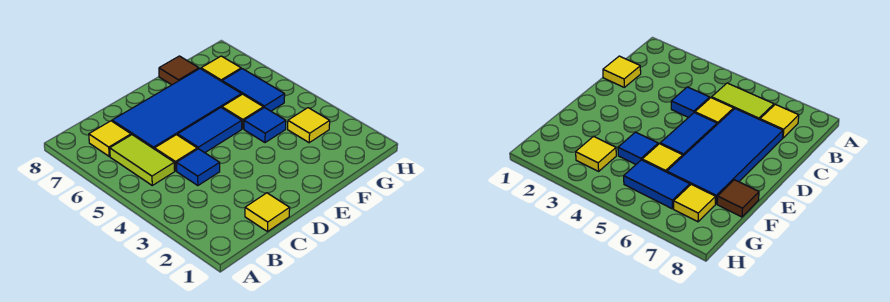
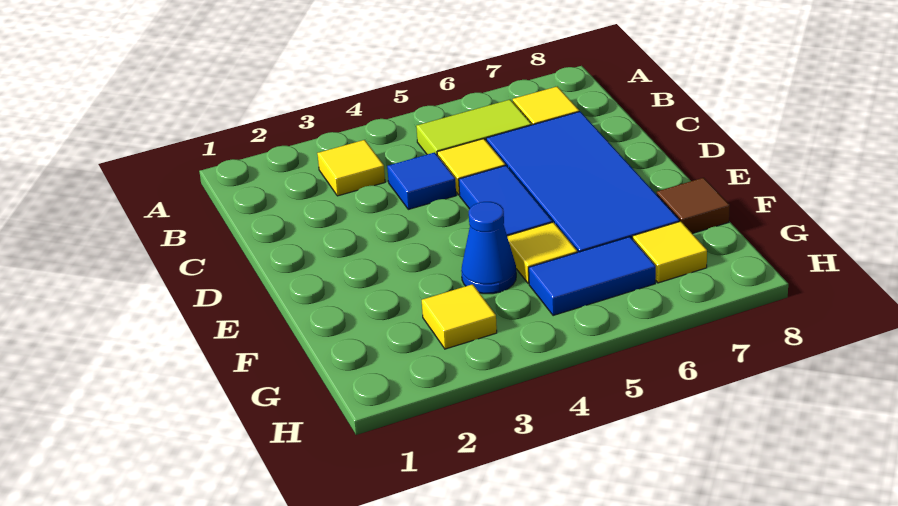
yellow tile C1 level 1 -> yellow tile B3 level 1
blue tile F4 level 1 -> blue cone F4 level 1

